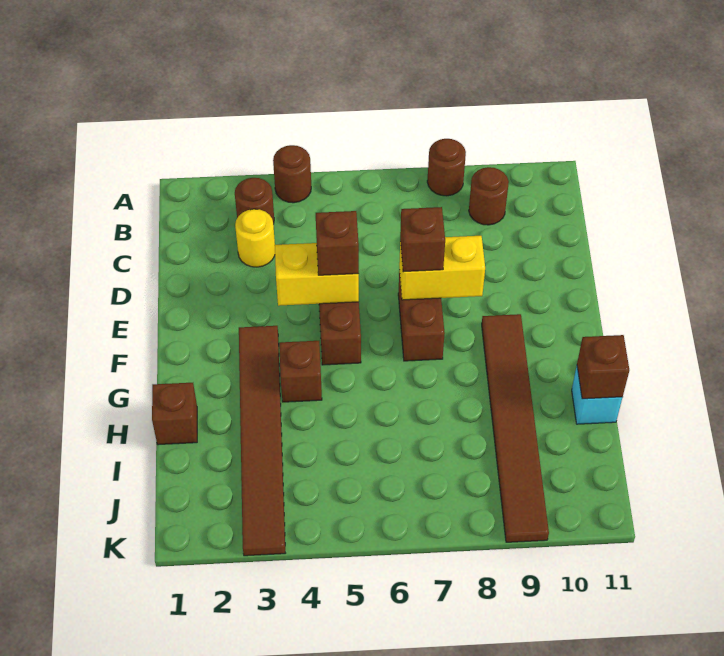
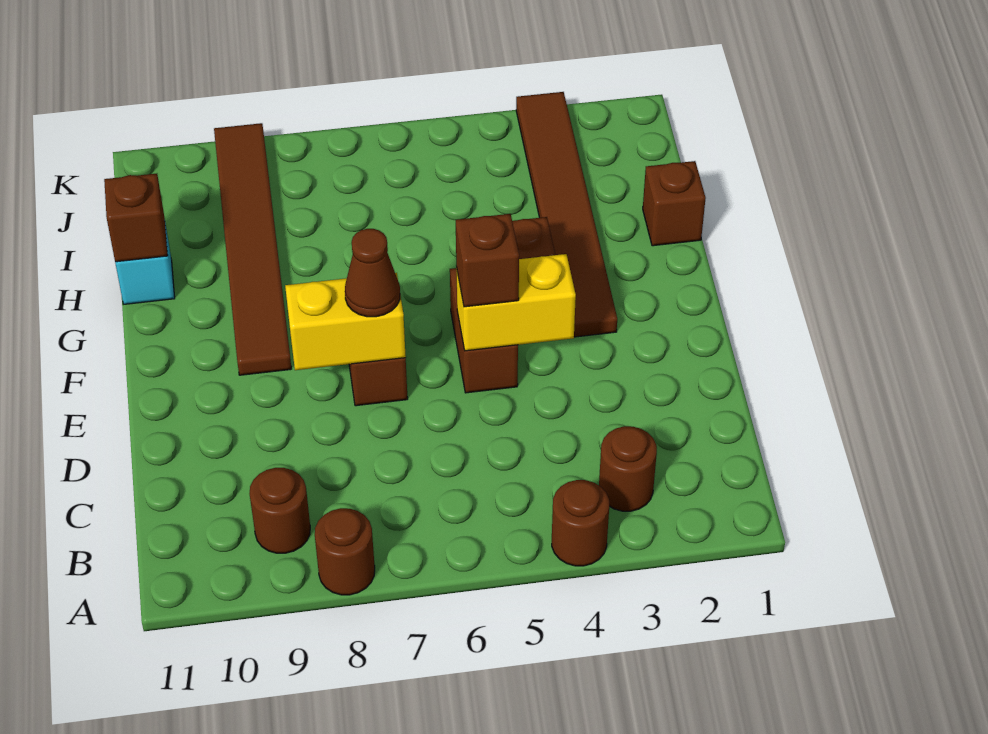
yellow round brick C3 level 1 -> none
brown brick E7 level 3 -> brown cone E7 level 3

